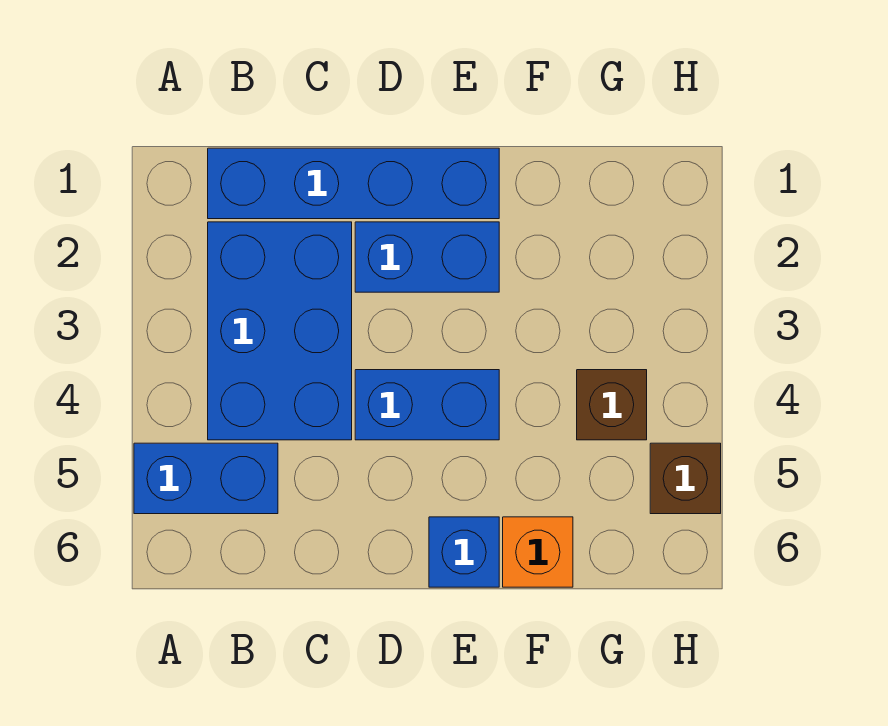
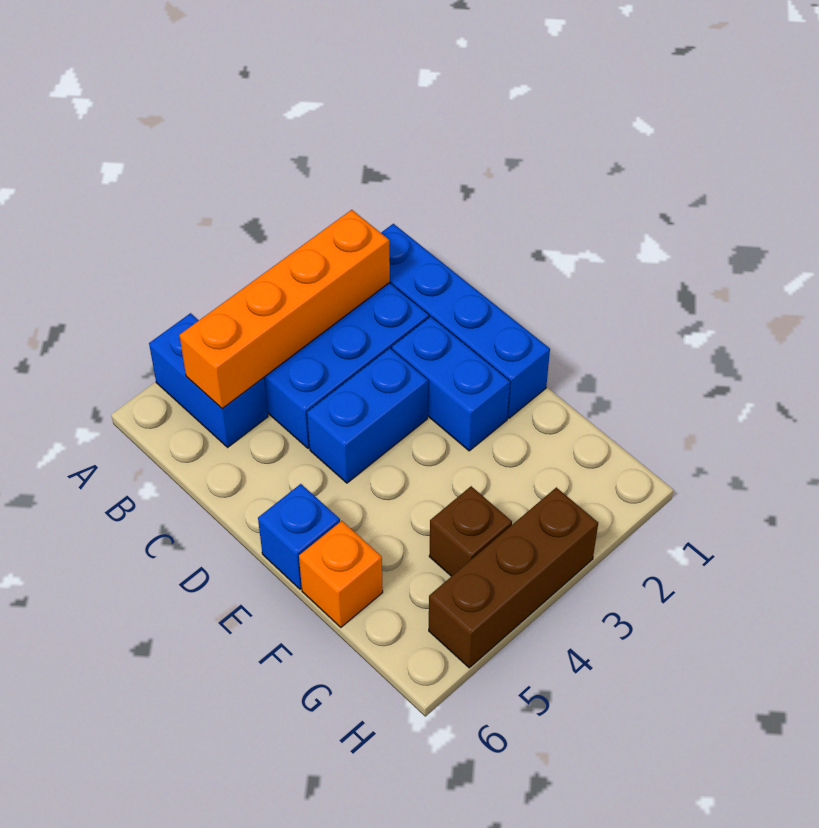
none -> orange brick B2:B5 level 2
blue brick D4:E4 level 1 -> blue brick D3:D4 level 1
brown brick H5 level 1 -> brown brick H3:H5 level 1

